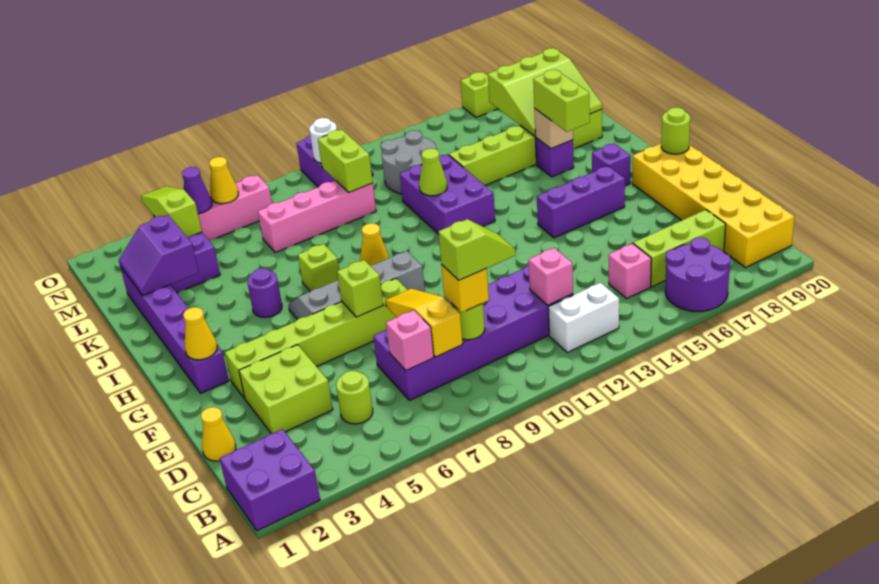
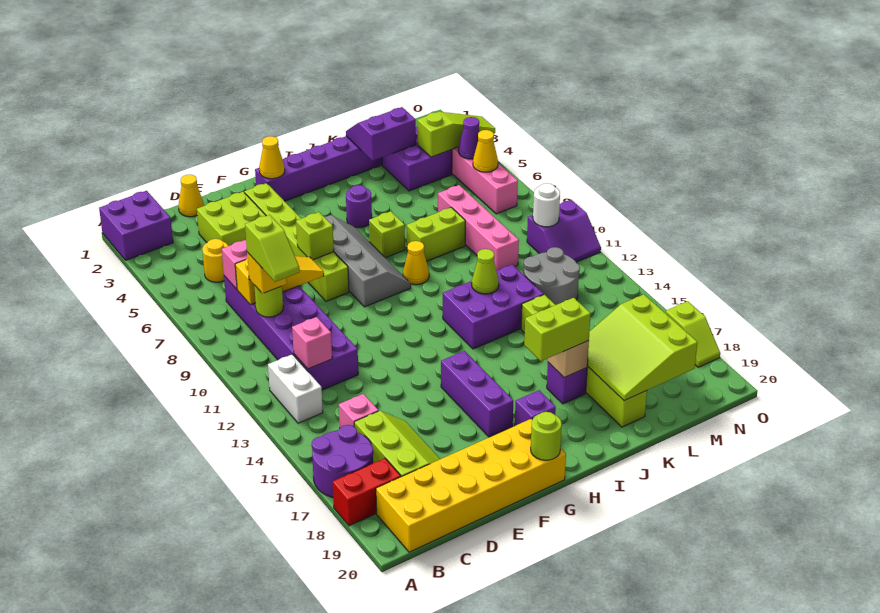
none -> red brick A18:B18 level 1
lime round brick C5 level 1 -> yellow round brick C5 level 1
lime brick L10:M10 level 2 -> lime brick J8:K8 level 1

